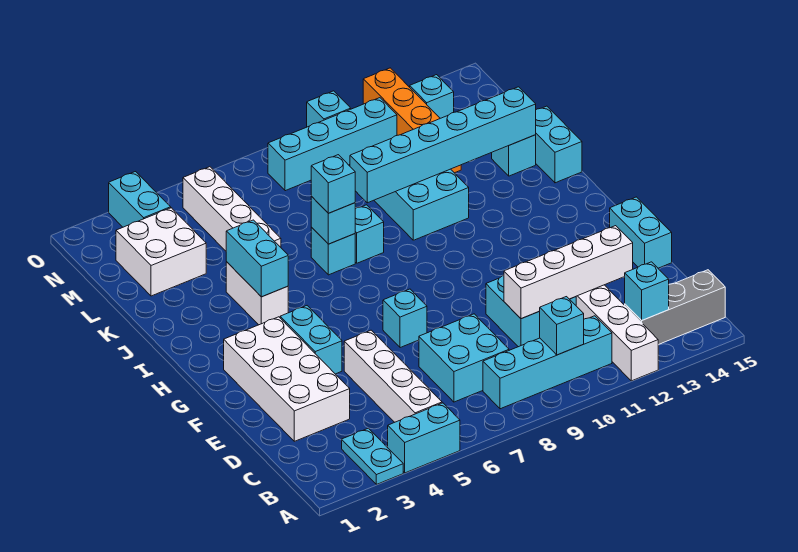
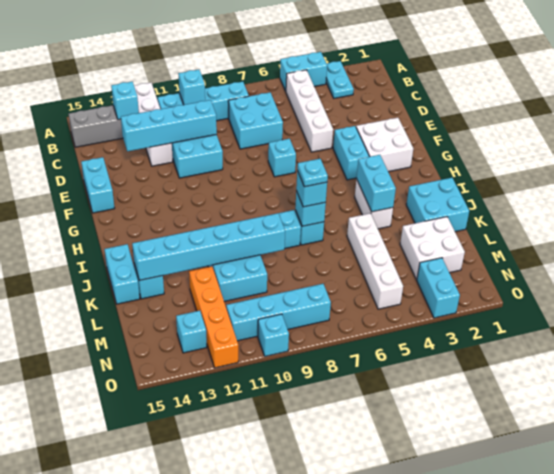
white brick D2:G3 level 1 -> white brick F2:G3 level 1
white brick D10:D13 level 2 -> cyan brick D10:D13 level 2
none -> cyan brick J1:K2 level 1
none -> cyan plate J7 level 4

